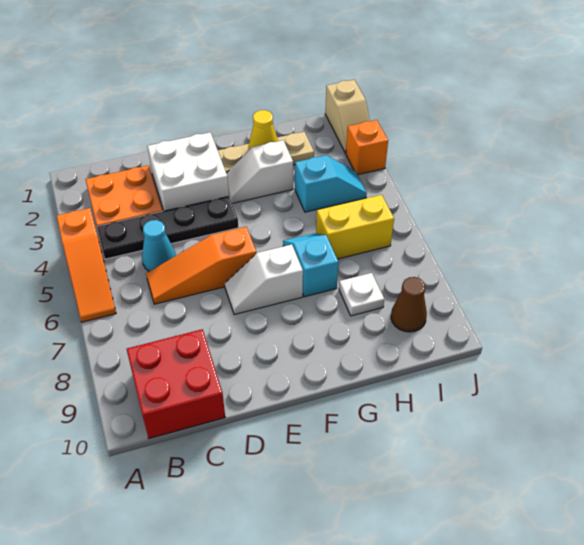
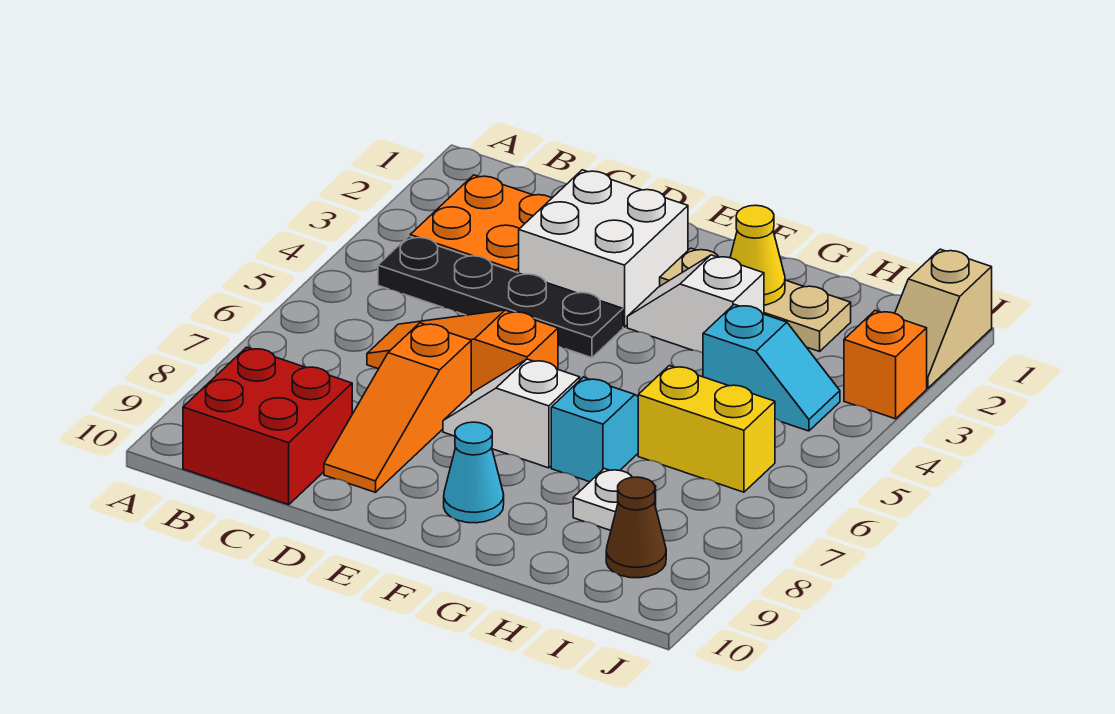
orange slope A4:A6 level 1 top 4 -> orange slope D7:D9 level 1 top 7
cyan cone C5 level 1 -> cyan cone F9 level 1

